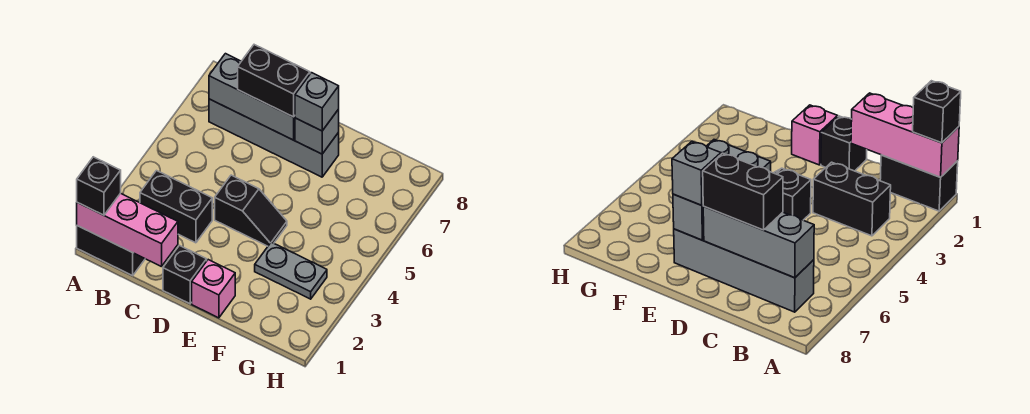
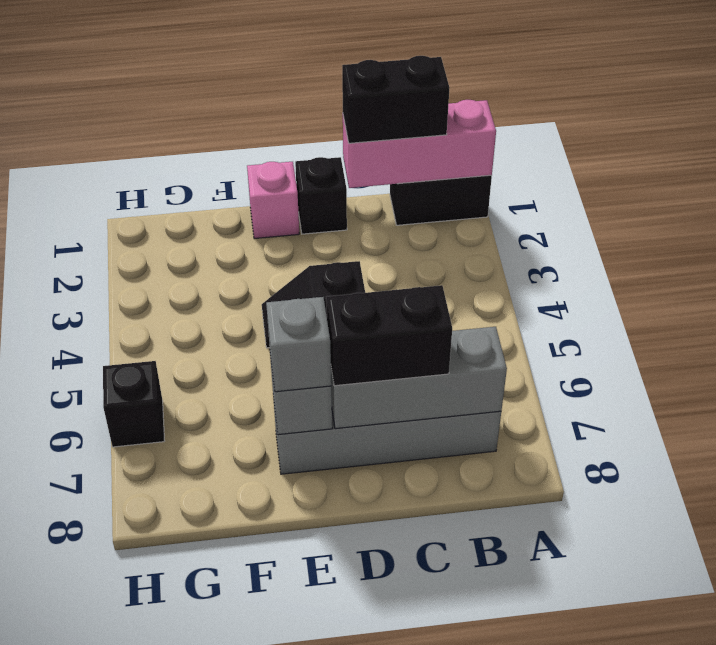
black brick A1 level 3 -> black brick H6 level 1
black brick B3:C3 level 1 -> black brick B1:C1 level 3
grey plate F3:G3 level 1 -> none

